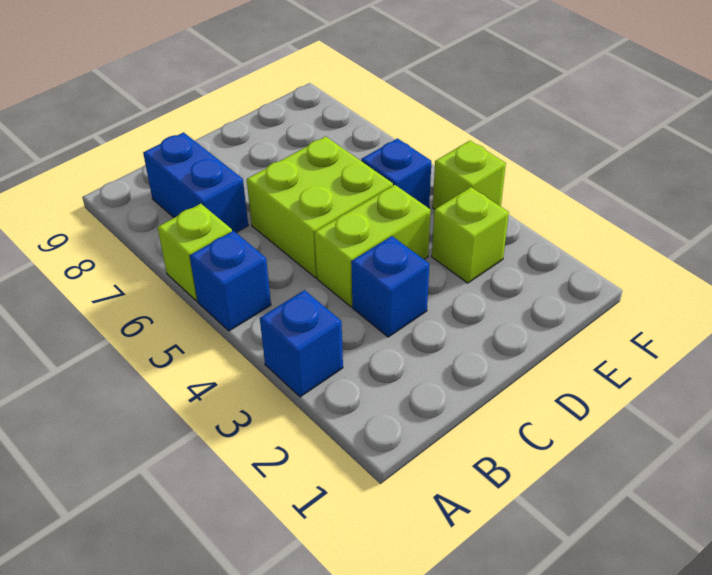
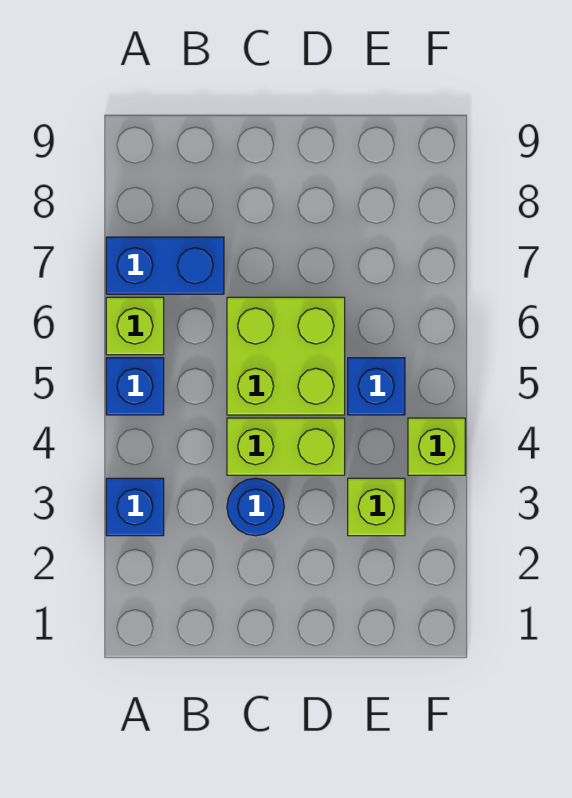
blue brick B7:B8 level 1 -> blue brick A7:B7 level 1
blue brick C3 level 1 -> blue round brick C3 level 1

